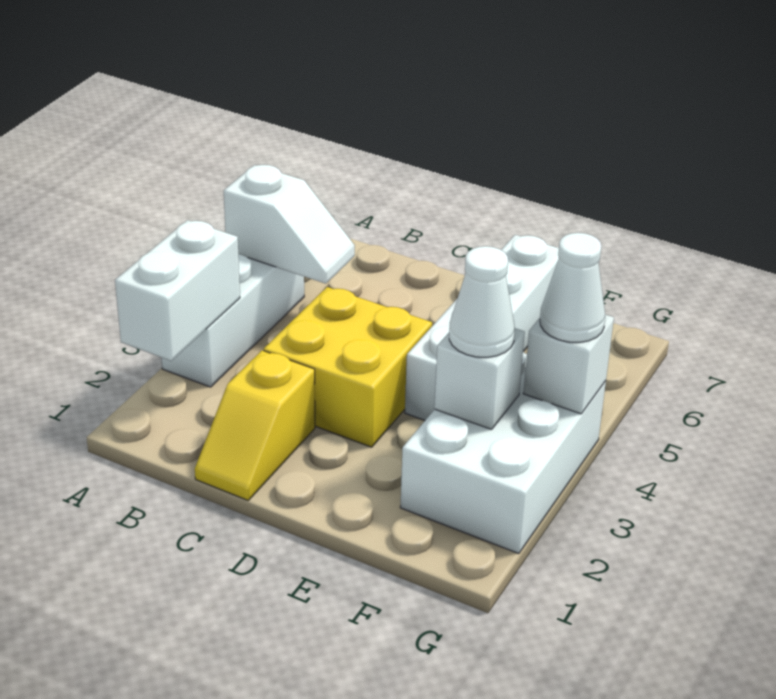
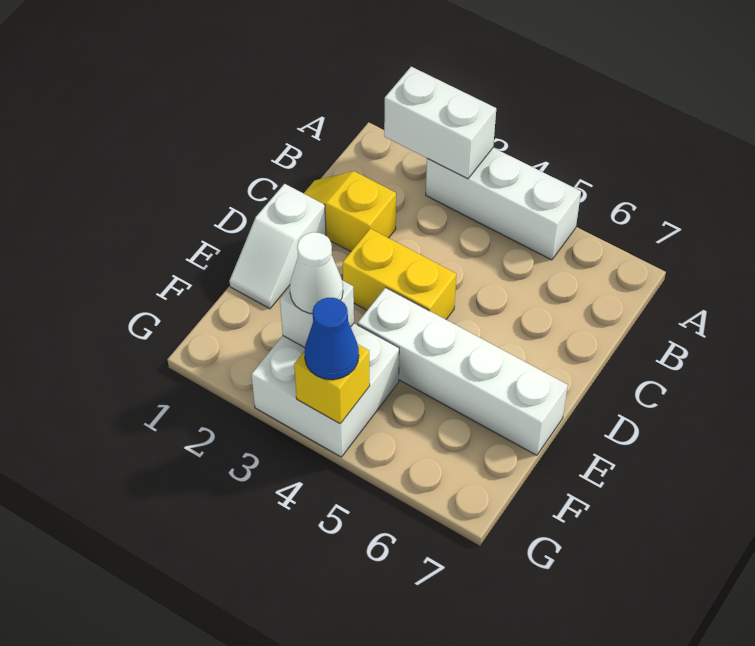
white slope A5:B5 level 2 top A -> white slope D1:E1 level 1 top D
yellow brick C3:D4 level 1 -> yellow brick D3:D4 level 1
white brick F2:G4 level 1 -> white brick F3:G4 level 1
white brick G4 level 2 -> yellow brick G4 level 2
white cone G4 level 3 -> blue cone G4 level 3

